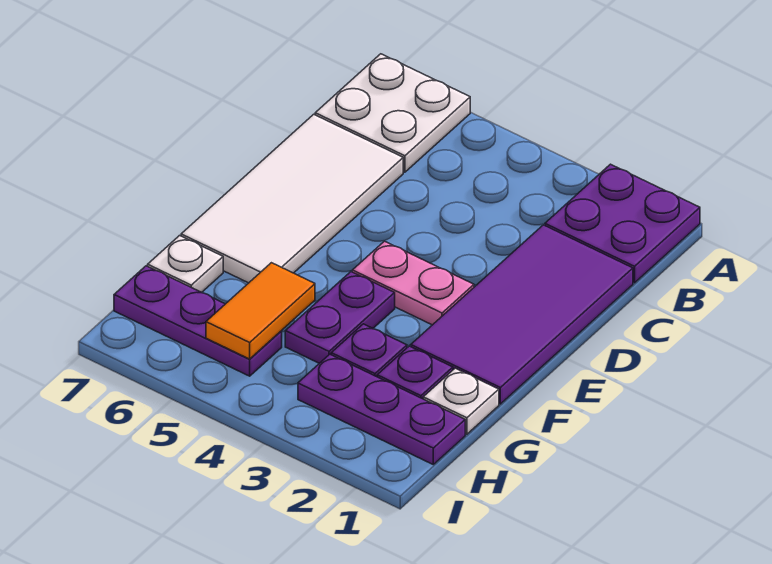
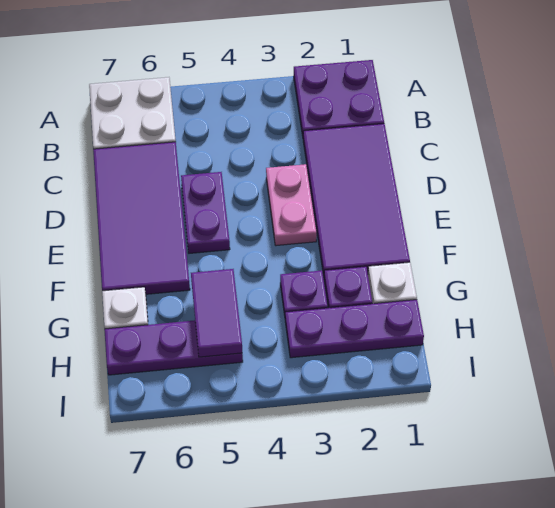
white tile C6:F7 level 1 -> purple tile C6:F7 level 1
pink plate E3:E4 level 1 -> pink plate D3:E3 level 1
purple plate F4:G4 level 1 -> purple plate D5:E5 level 1
orange tile G5:H5 level 2 -> purple tile G5:H5 level 2

